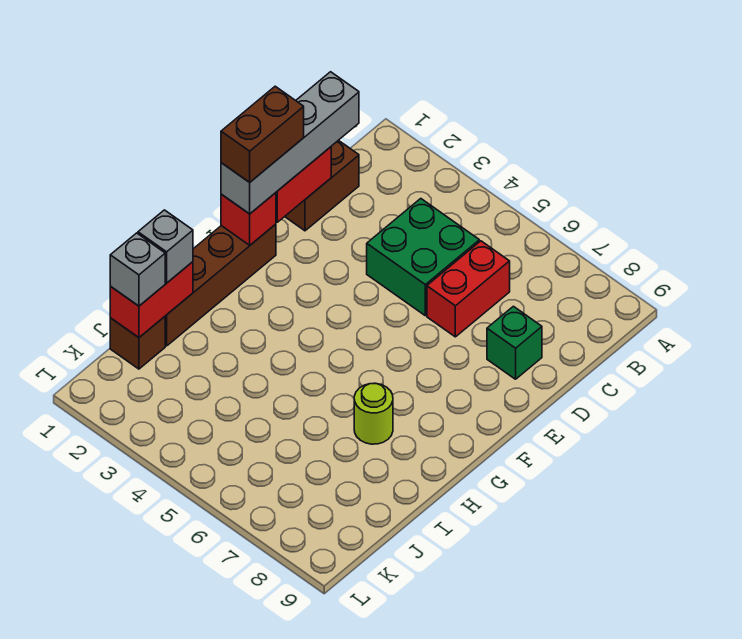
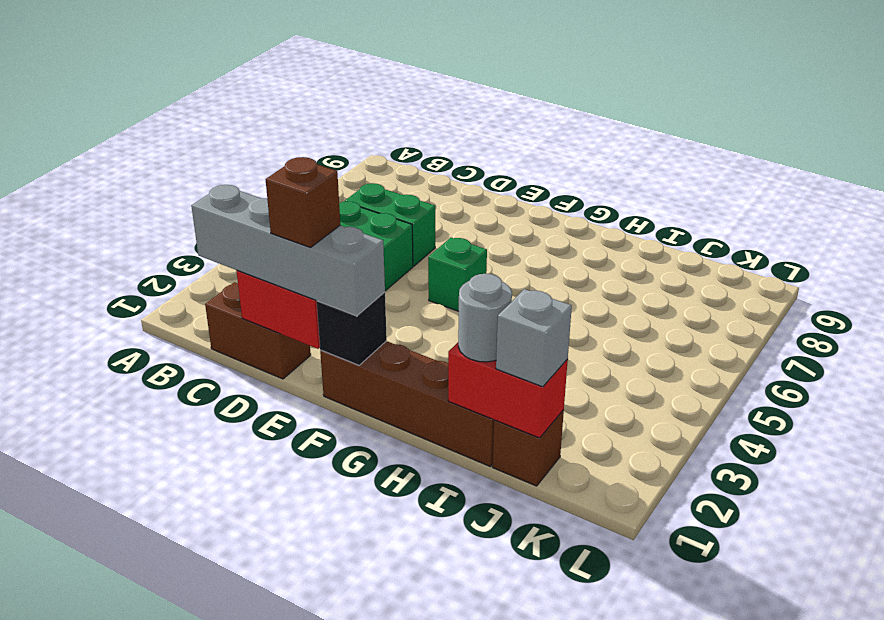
red brick C6:D6 level 1 -> green brick C6:D6 level 1
green brick D8 level 1 -> green brick F5 level 1
brown brick E1:F1 level 4 -> brown brick E1 level 4
red brick F1 level 2 -> black brick F1 level 2
lime round brick H7 level 1 -> none
grey brick I1 level 3 -> grey round brick I1 level 3

